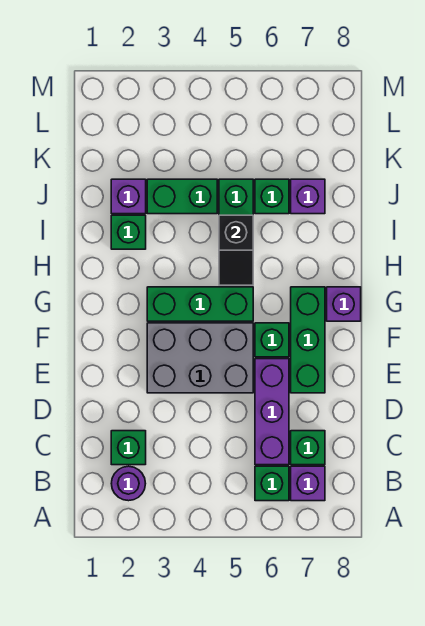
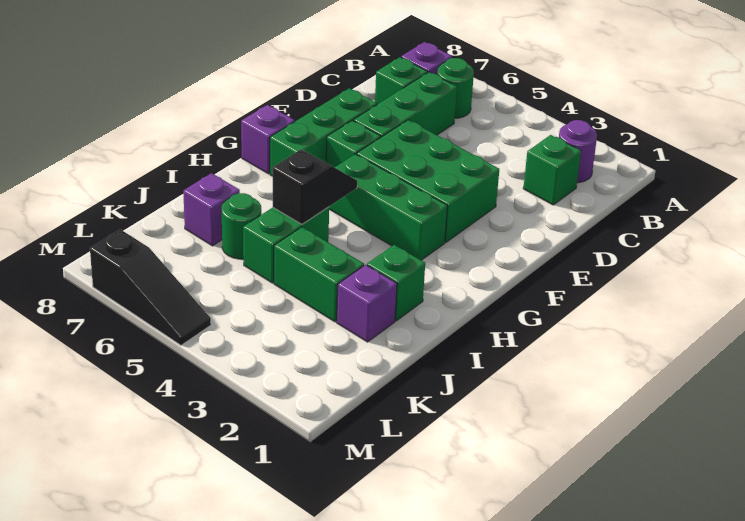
green brick B6 level 1 -> green round brick B6 level 1
purple brick C6:E6 level 1 -> green brick C6:E6 level 1
grey brick E3:F5 level 1 -> green brick E3:F5 level 1
green brick J6 level 1 -> green round brick J6 level 1
none -> black slope M5:M7 level 1 top 7

